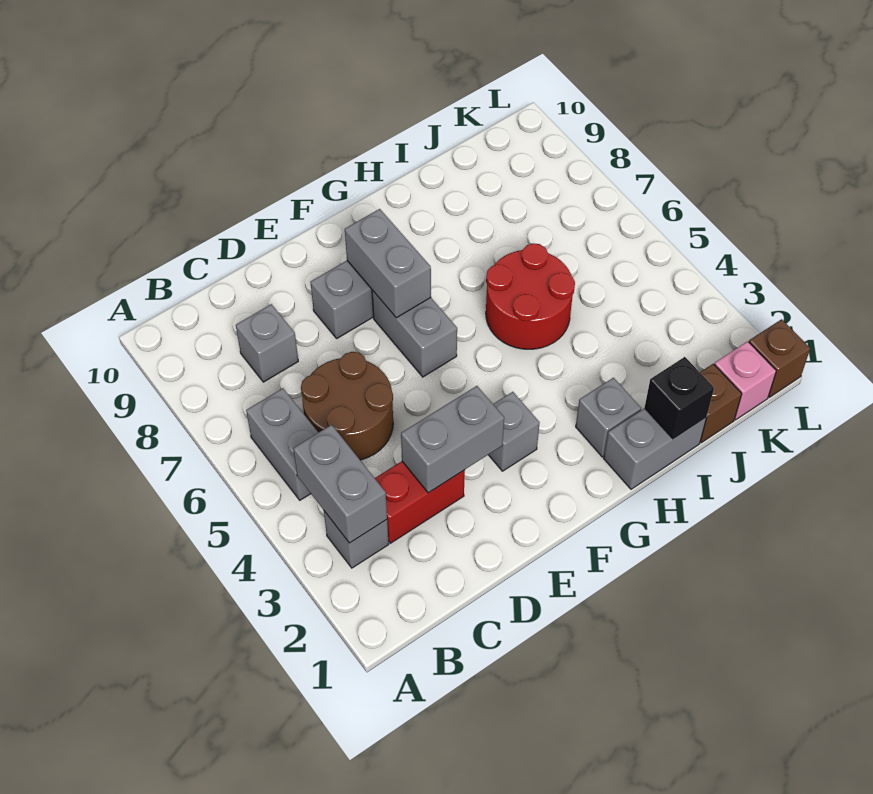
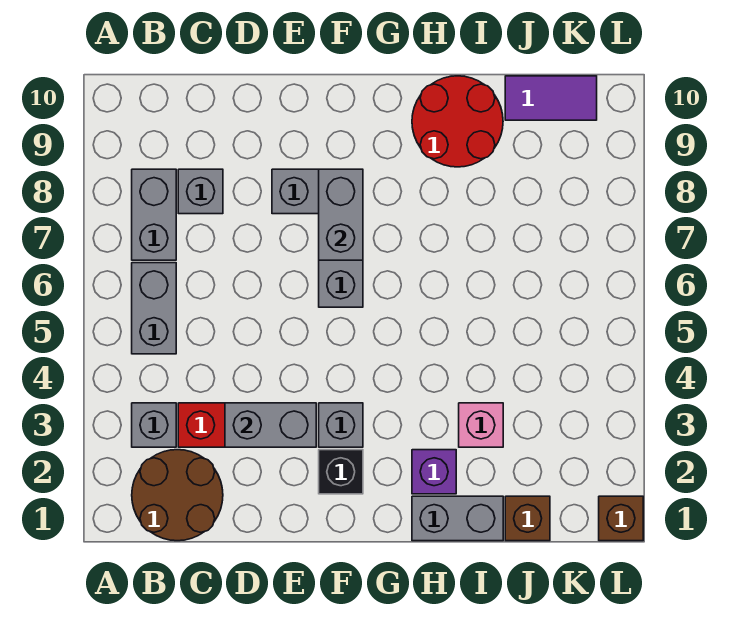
grey brick B3:B4 level 2 -> grey brick B7:B8 level 1
brown round brick C5:D6 level 1 -> brown round brick B1:C2 level 1
grey brick H2 level 1 -> purple brick H2 level 1
red round brick H5:I6 level 1 -> red round brick H9:I10 level 1
black brick I1 level 2 -> black brick F2 level 1
none -> purple tile J10:K10 level 1
pink brick K1 level 1 -> pink brick I3 level 1

